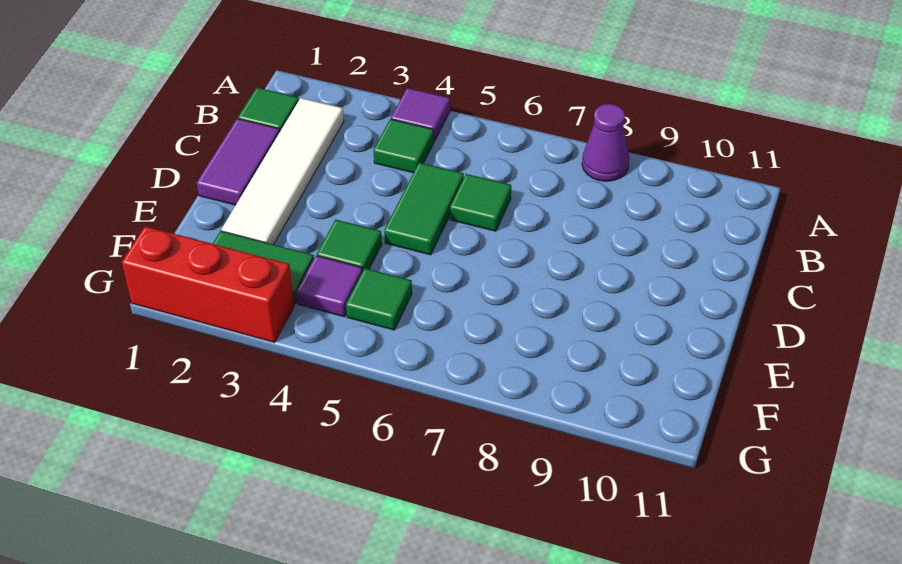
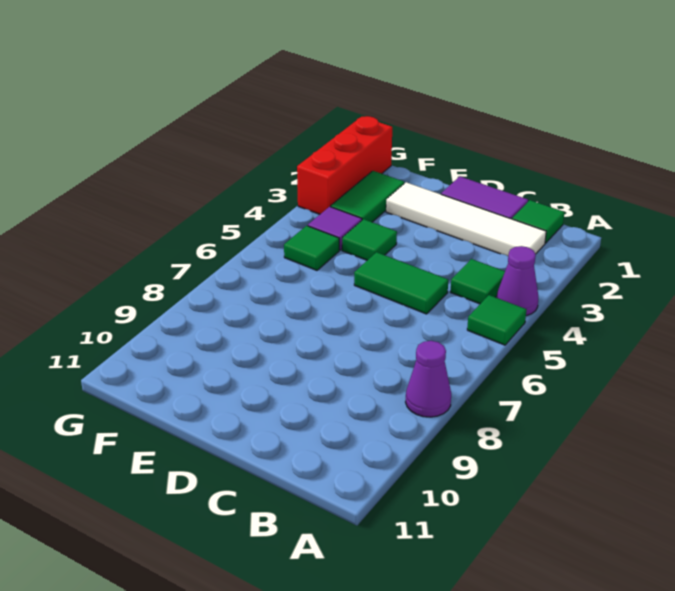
purple tile A4 level 1 -> purple cone A4 level 1
green tile C6 level 1 -> green tile A5 level 1

